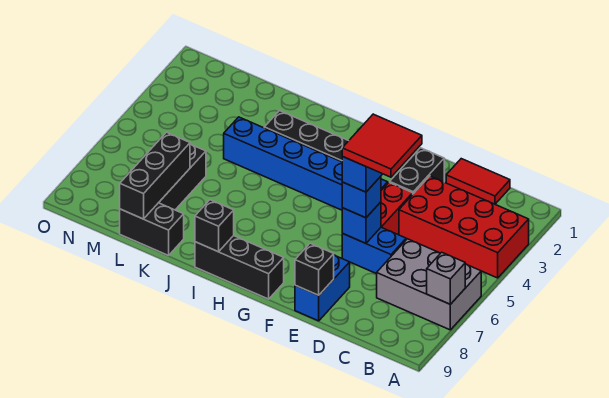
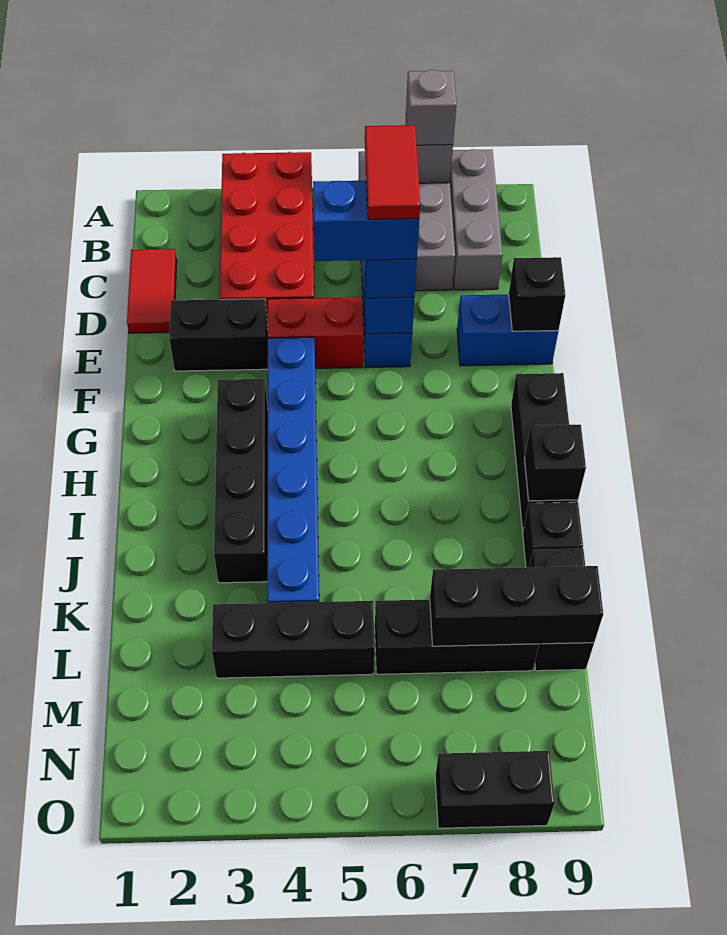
none -> grey brick A7 level 3
none -> grey brick A8:C8 level 1
red tile D5:E6 level 5 -> red tile D6:E6 level 5
none -> black brick J9 level 1
none -> black brick L3:L5 level 1
none -> black brick O7:O8 level 1

